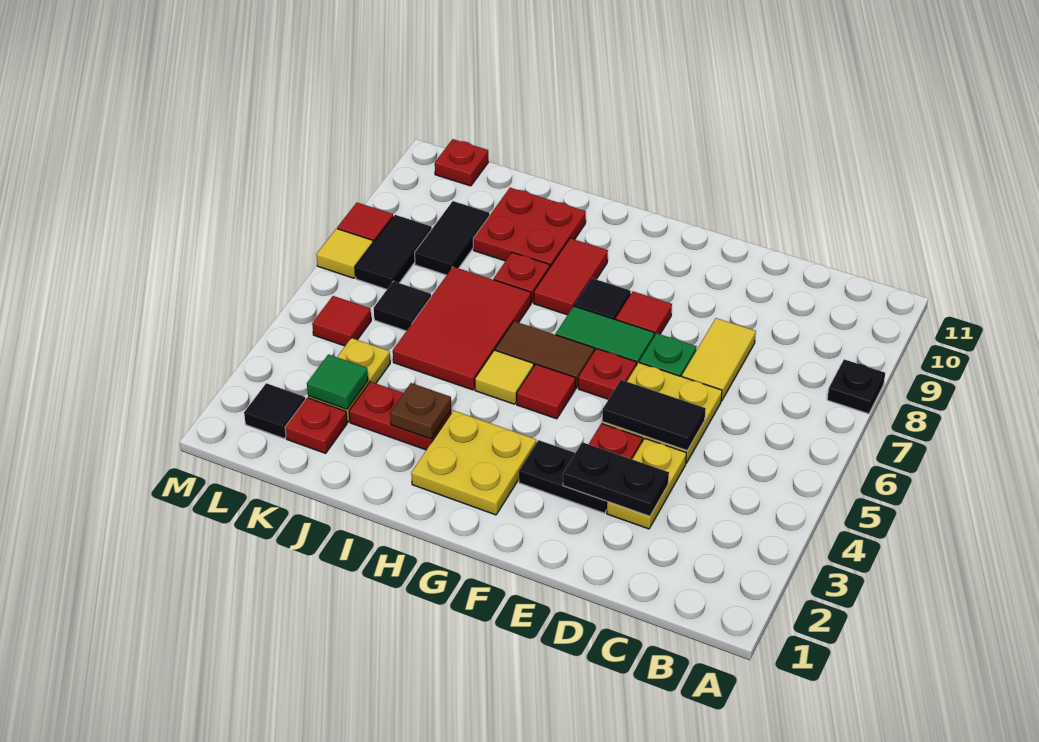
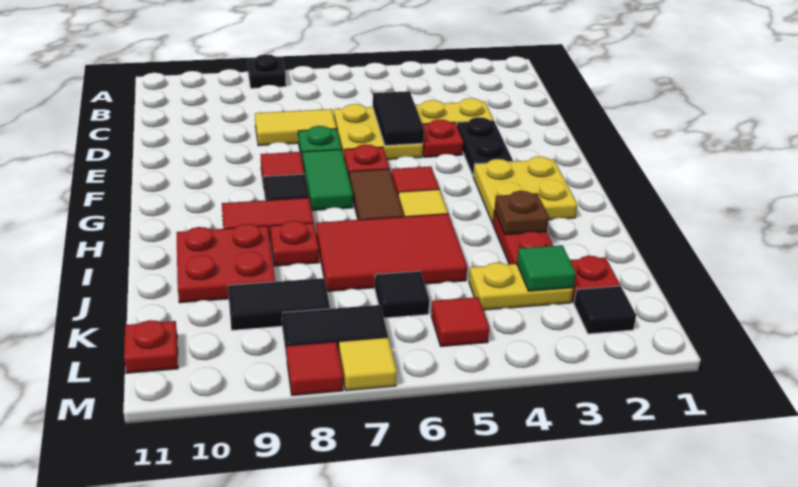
black plate D3:E3 level 2 -> none

